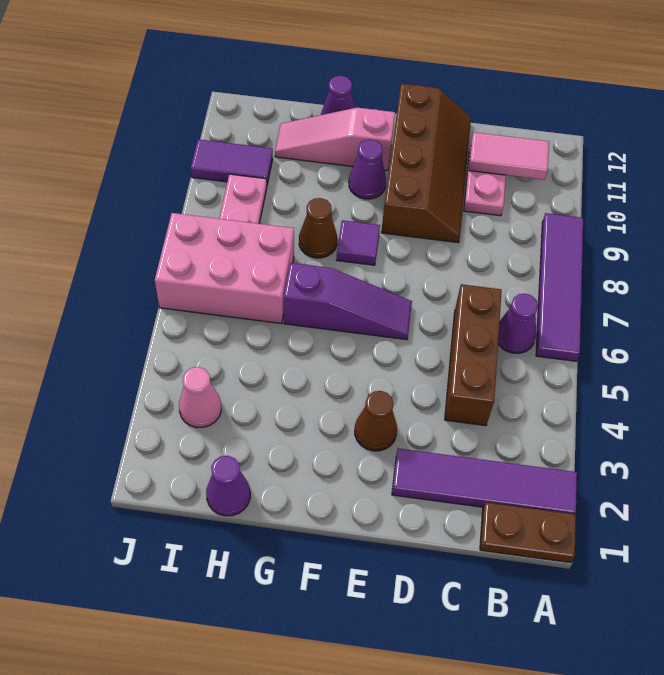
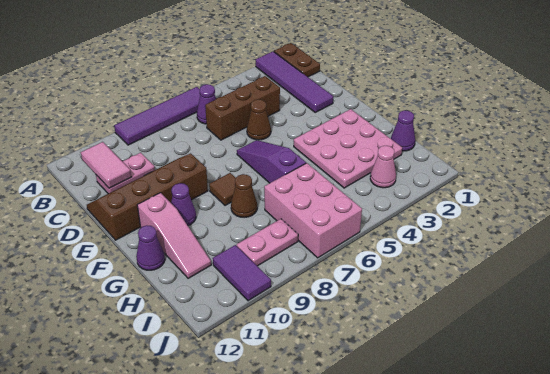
brown cone E3 level 1 -> brown cone D5 level 1
none -> pink plate F2:H4 level 1
purple tile F8 level 1 -> brown tile F8 level 1

